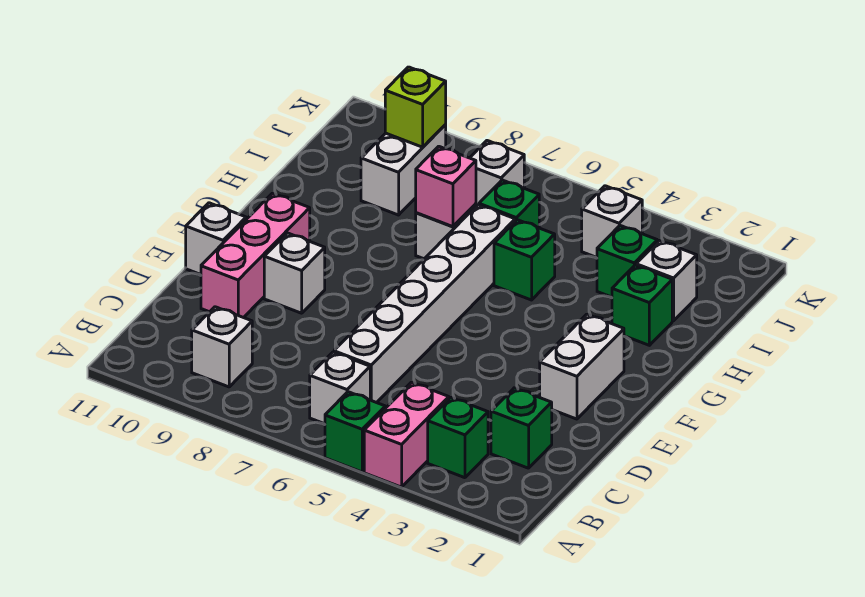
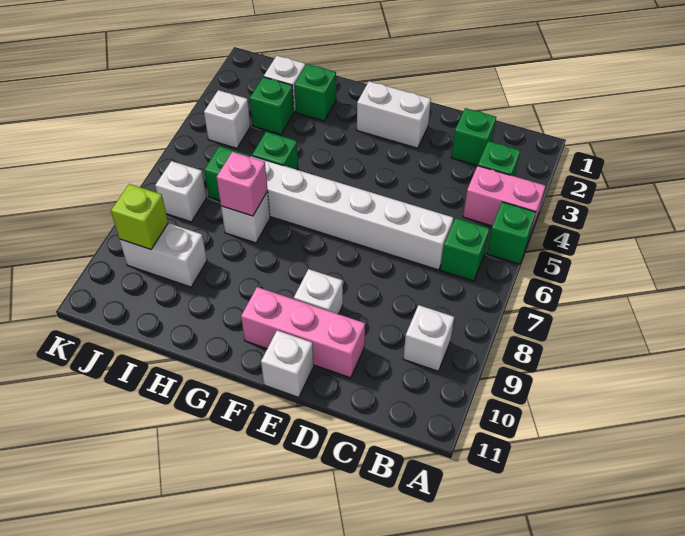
white brick B6 level 1 -> green brick B6 level 1

